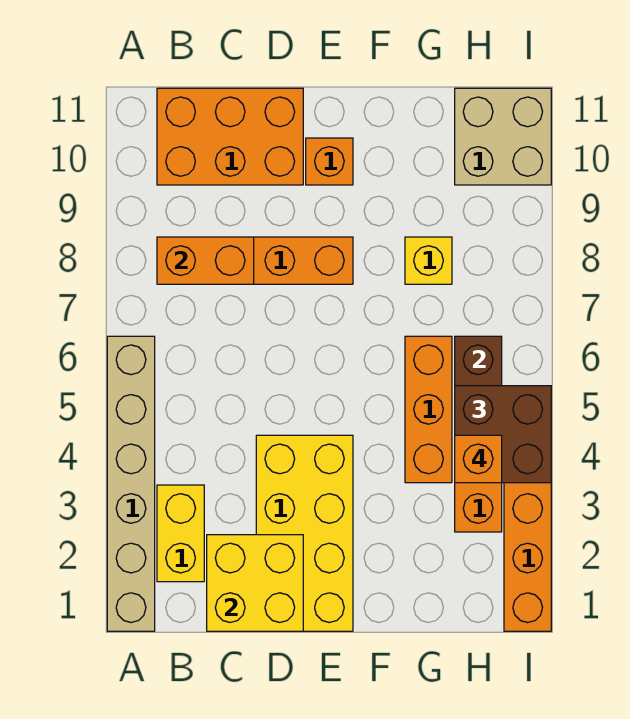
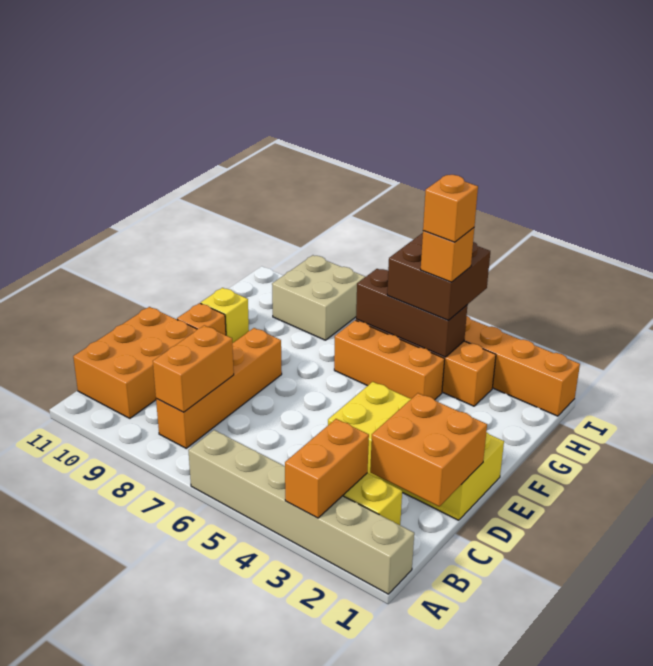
none -> orange brick A3:B3 level 2
yellow brick C1:D2 level 2 -> orange brick C1:D2 level 2
yellow brick G8 level 1 -> yellow brick F10 level 1
none -> orange brick H4 level 5
tan brick H10:I11 level 1 -> tan brick H8:I9 level 1

